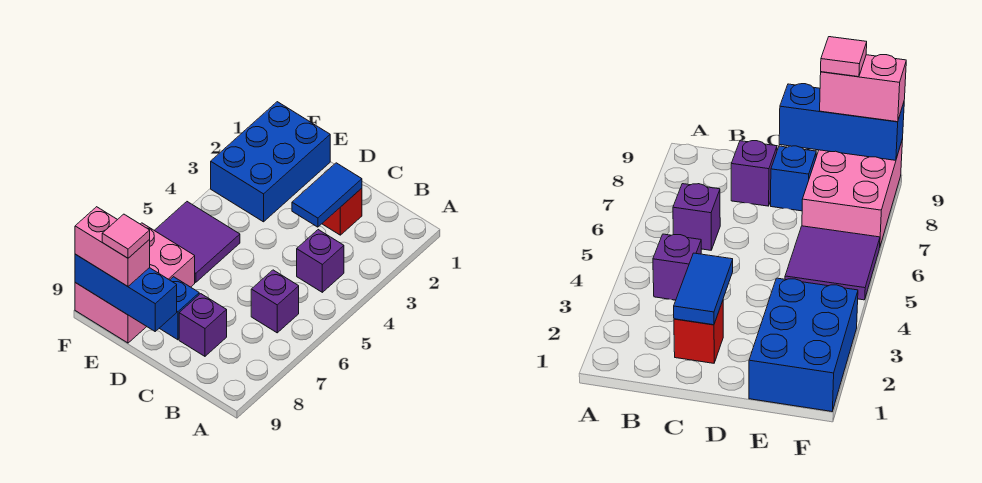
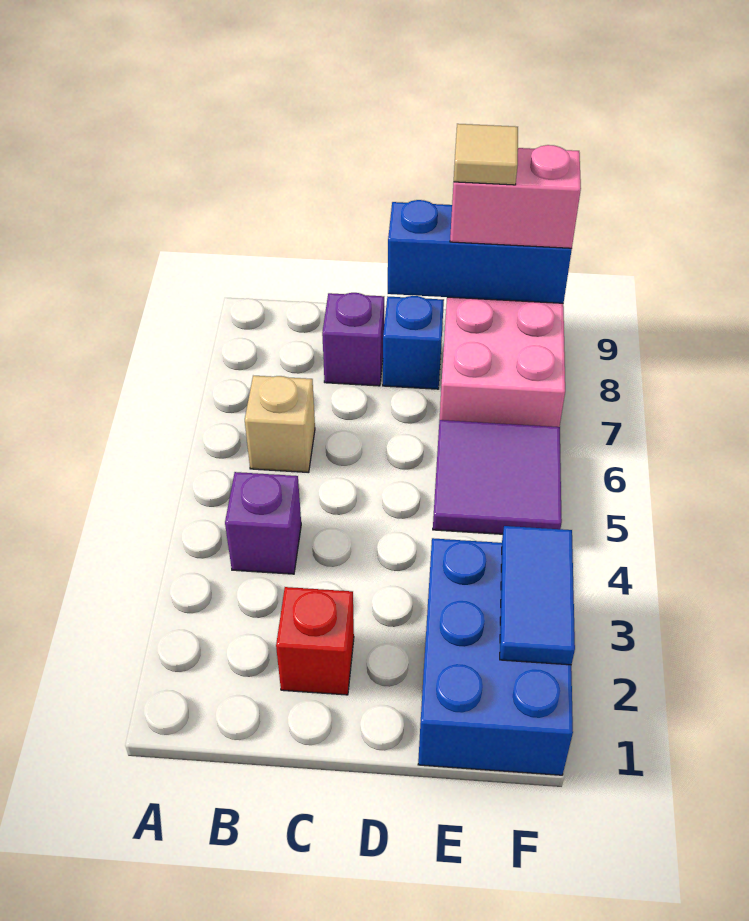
purple brick B6 level 1 -> tan brick B6 level 1
blue tile C2:C3 level 2 -> blue tile F2:F3 level 2
pink tile E9 level 4 -> tan tile E9 level 4

